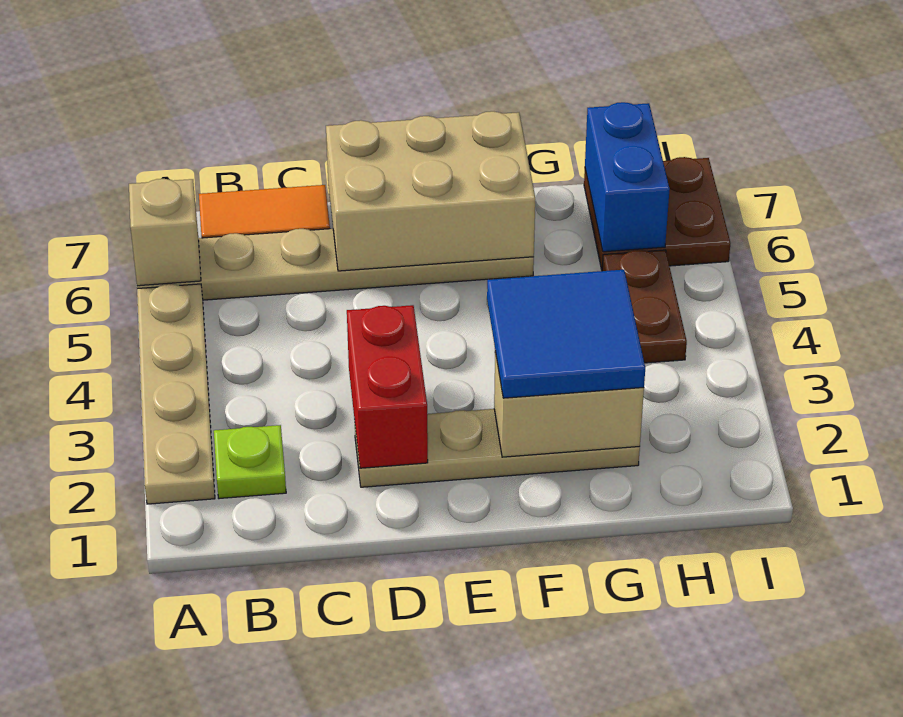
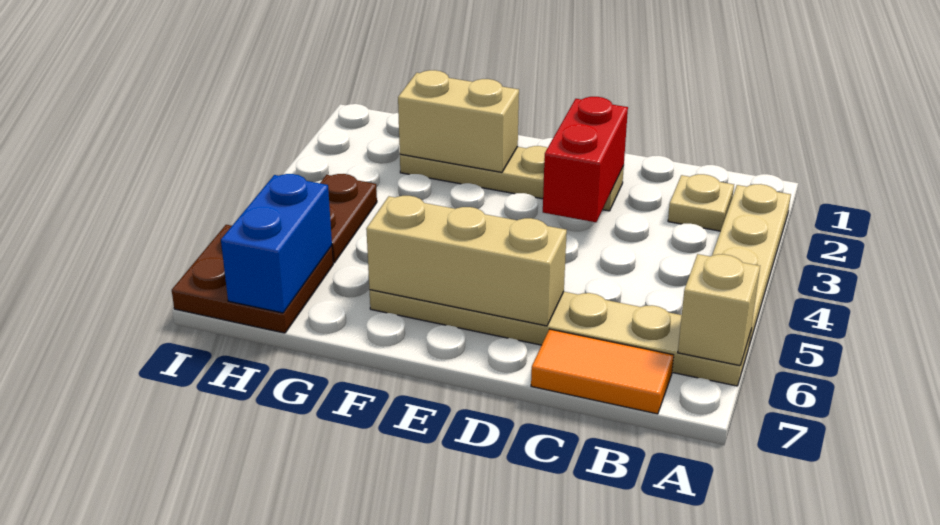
lime plate B2 level 1 -> tan plate B2 level 1
tan brick D6:F7 level 2 -> tan brick D6:F6 level 2
blue tile F2:G3 level 3 -> none

